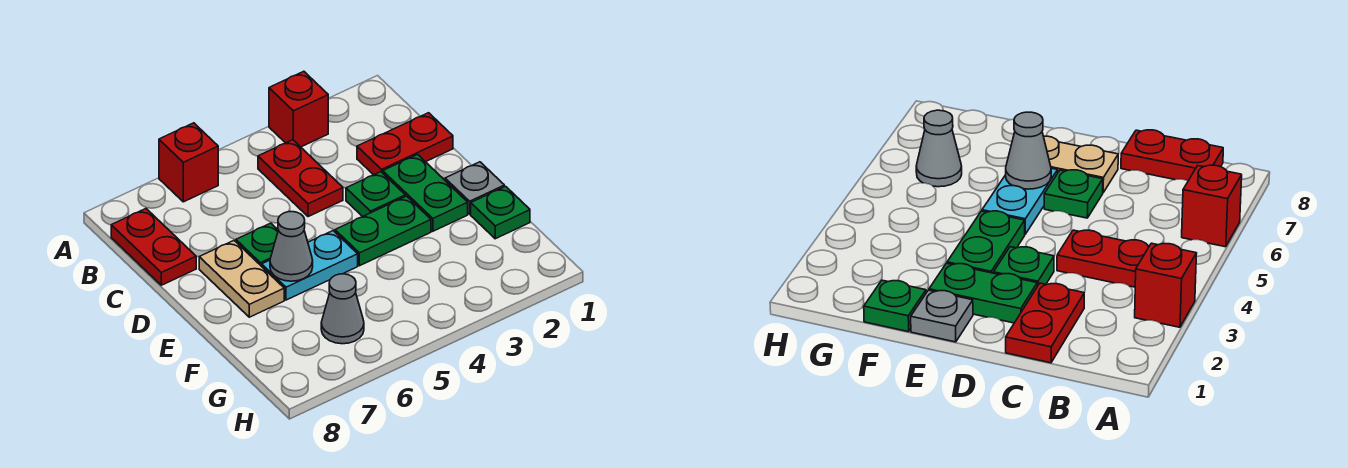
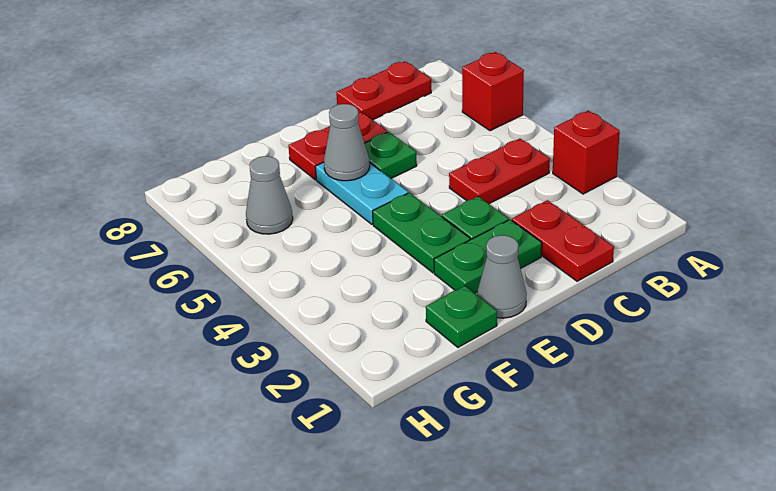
tan plate D7:E7 level 1 -> red plate D7:E7 level 1
grey plate E1 level 1 -> grey cone E1 level 1

